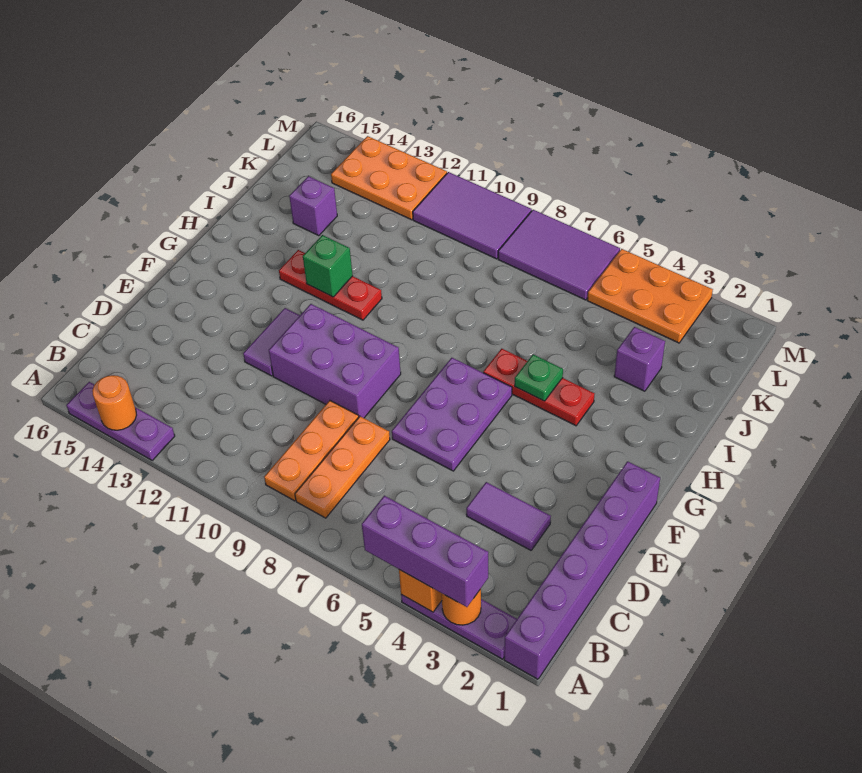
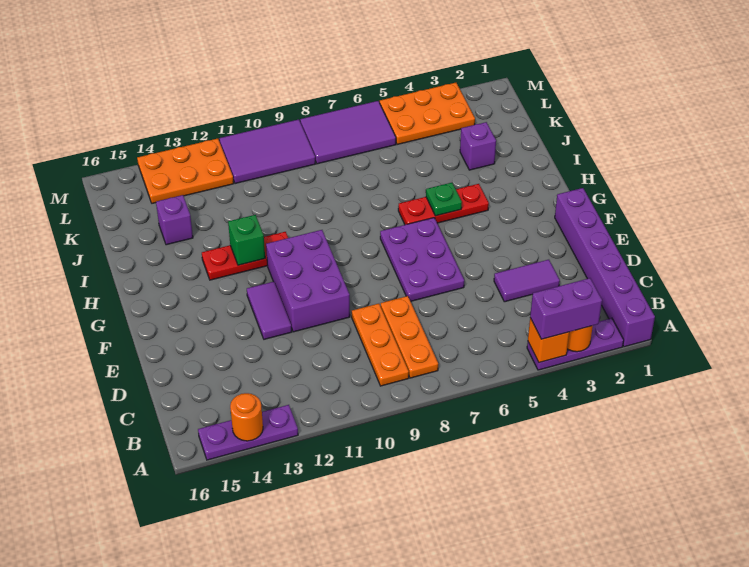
purple brick A3:A5 level 3 -> purple brick A3:A4 level 3
purple brick E9:F11 level 1 -> purple brick E10:G11 level 1

